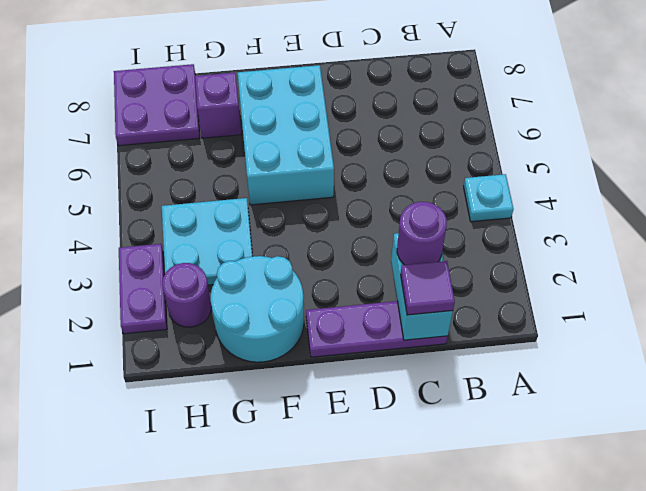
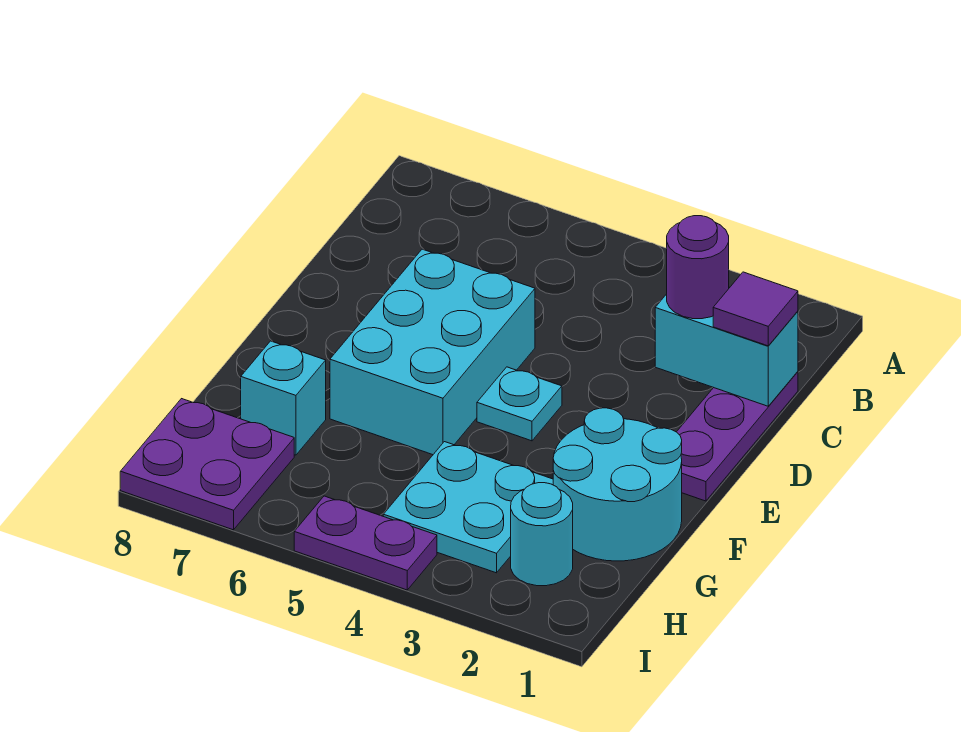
cyan plate A4 level 1 -> cyan plate E4 level 1
cyan brick E5:F7 level 1 -> cyan brick D5:F6 level 1
purple brick G7 level 1 -> cyan brick G7 level 1
purple round brick H2 level 1 -> cyan round brick H2 level 1
purple plate I2:I3 level 1 -> purple plate I4:I5 level 1

